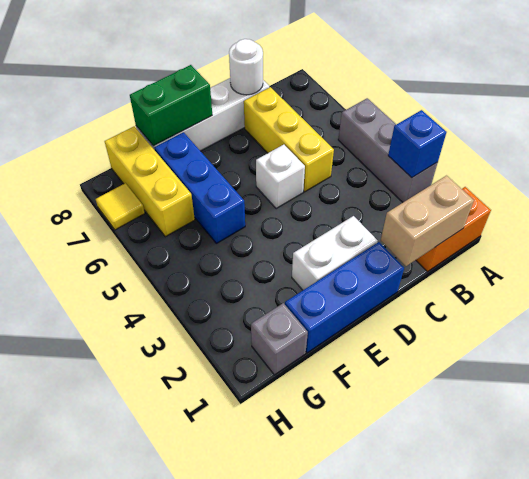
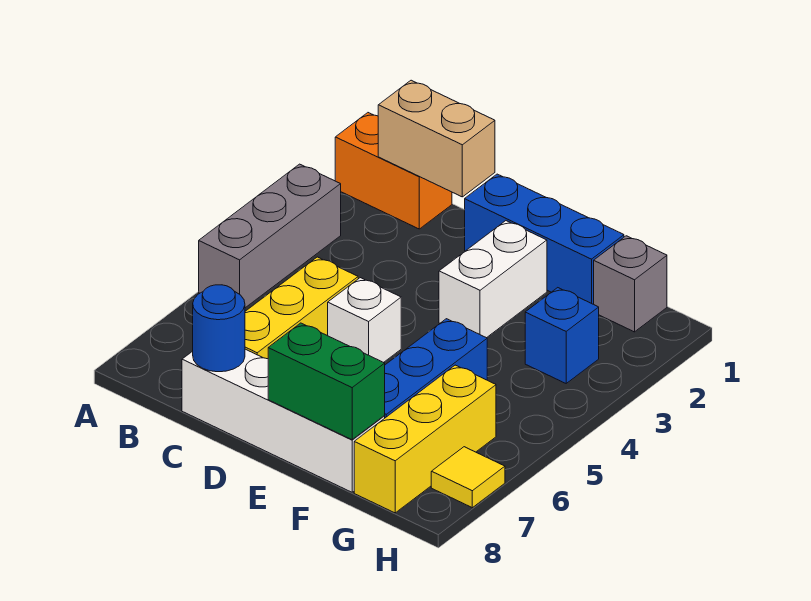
blue brick A3 level 2 -> blue brick G3 level 1
white round brick C8 level 2 -> blue round brick C8 level 2
white brick D2:E2 level 1 -> white brick E2:E3 level 1

